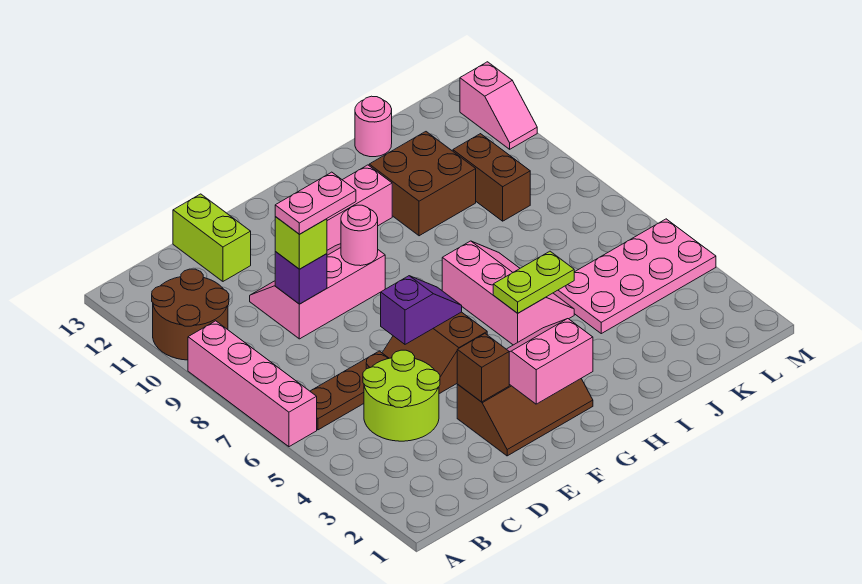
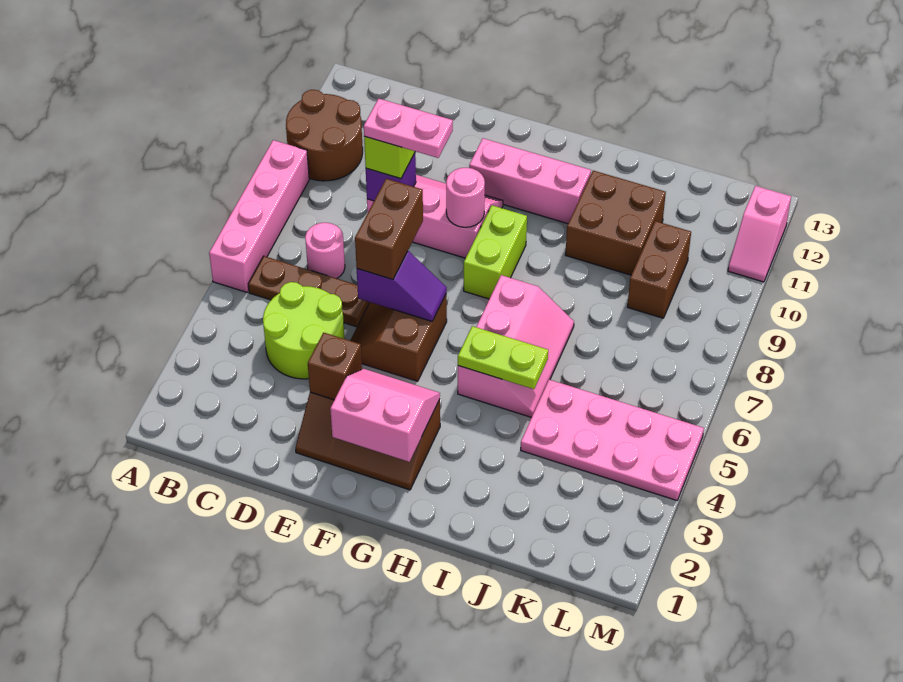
lime brick D12:D13 level 1 -> lime brick G8:G9 level 1
none -> brown brick E6:E7 level 3
pink round brick J13 level 1 -> pink round brick C7 level 1

